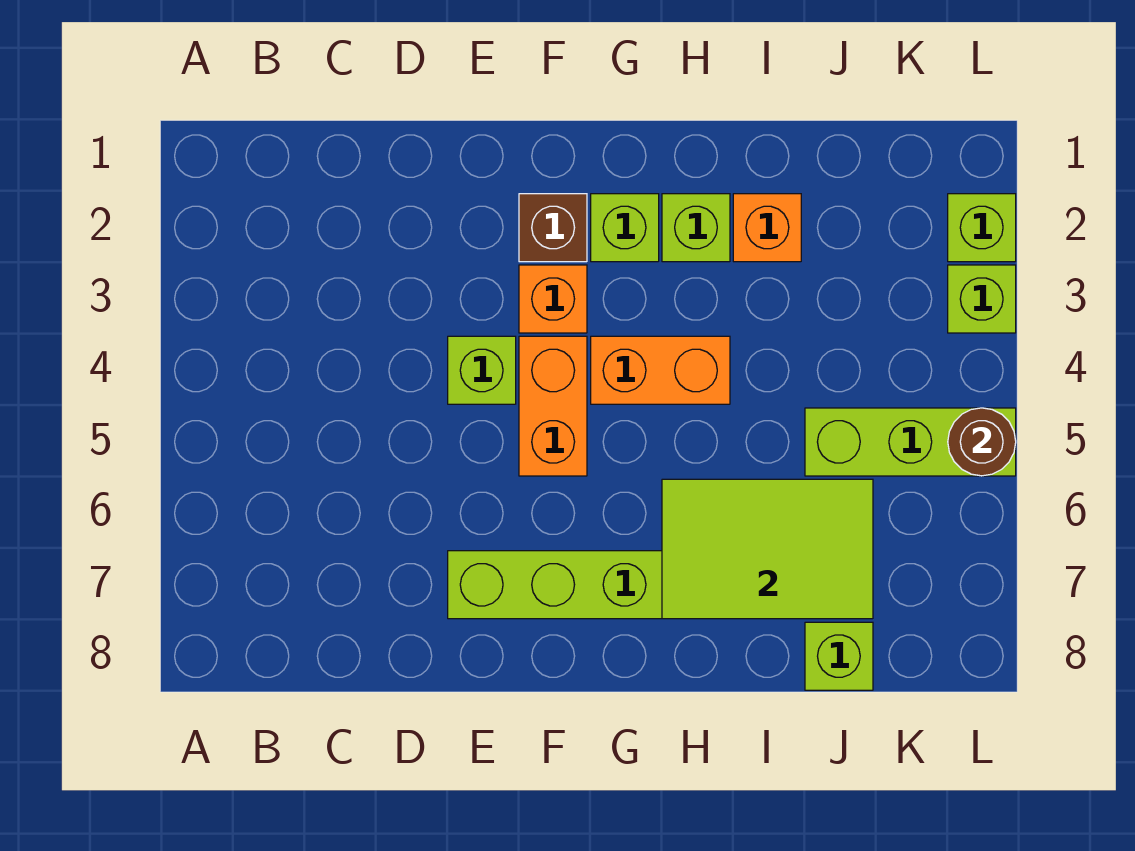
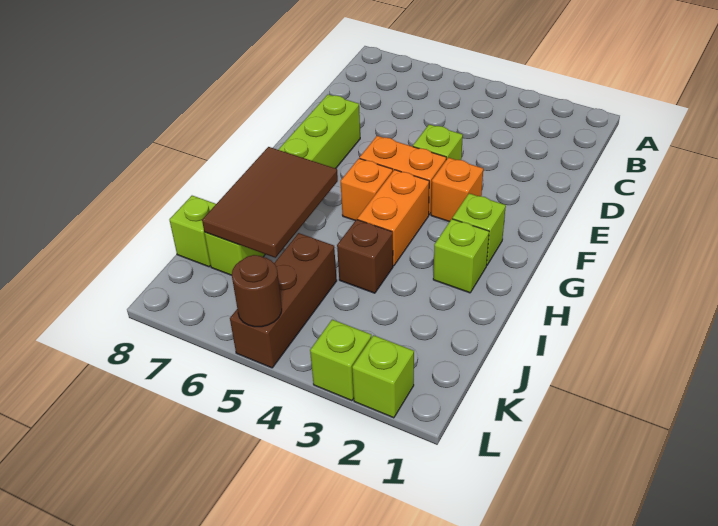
brown brick F2 level 1 -> brown brick I4 level 1
lime tile H6:J7 level 2 -> brown tile H6:J7 level 2
orange brick I2 level 1 -> orange brick G5 level 1
lime brick J5:L5 level 1 -> brown brick J5:L5 level 1

